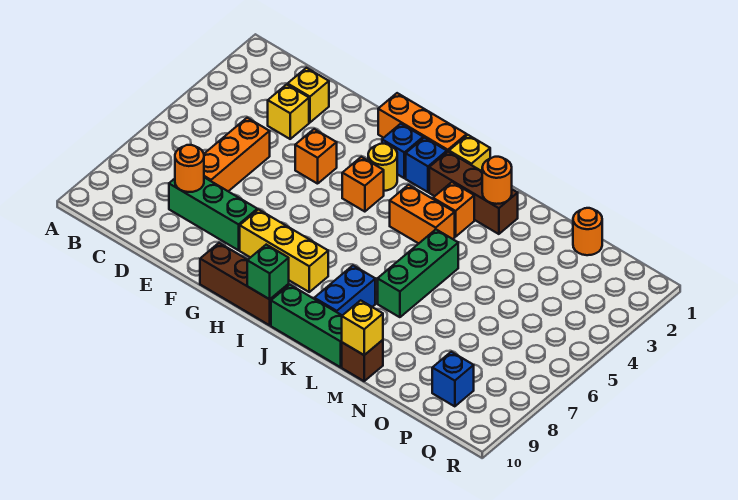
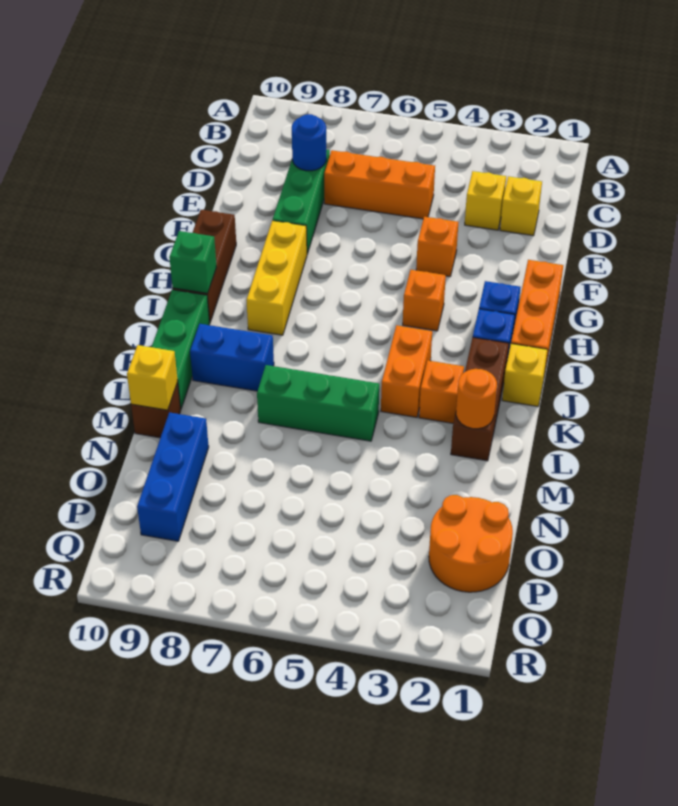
orange round brick D8 level 2 -> blue round brick D8 level 2
yellow round brick H3 level 1 -> none
orange round brick O1 level 1 -> orange round brick O1:P2 level 1
blue brick P9 level 1 -> blue brick N9:P9 level 1

